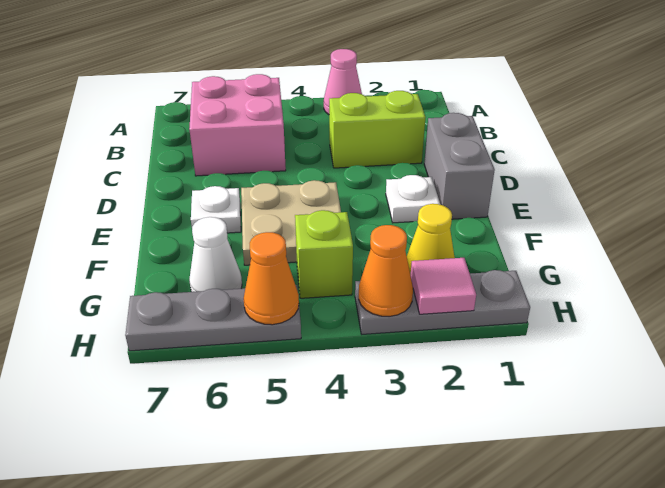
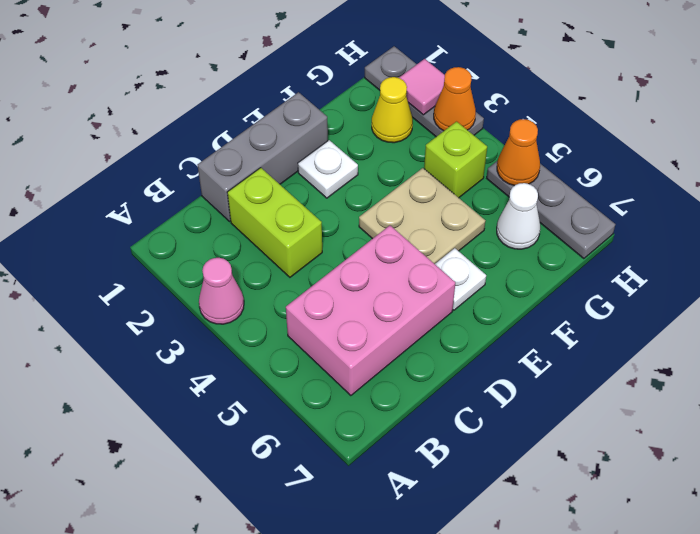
pink brick B5:C6 level 1 -> pink brick B5:D6 level 1
grey brick D1:E1 level 1 -> grey brick C1:E1 level 1

